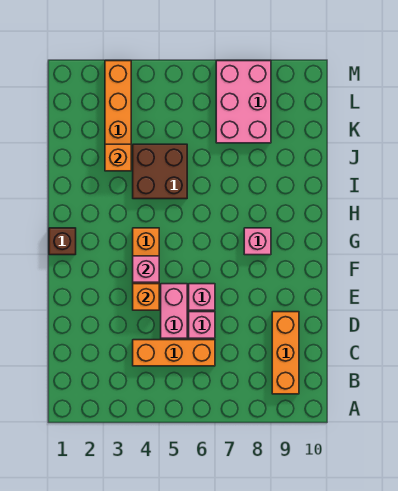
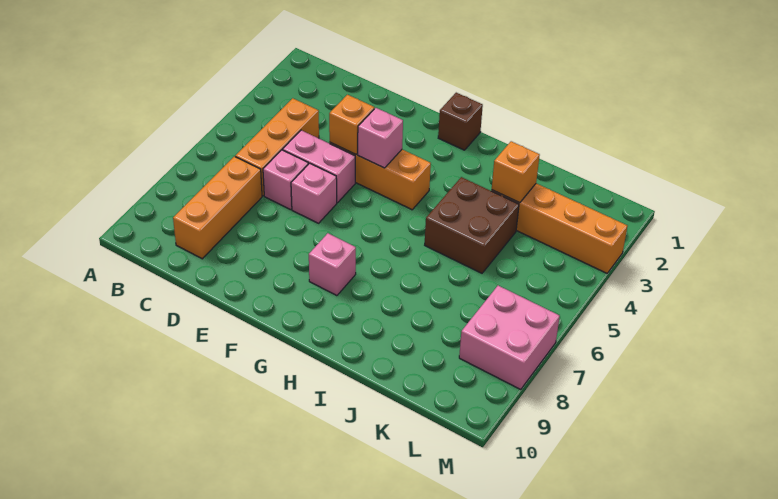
orange brick B9:D9 level 1 -> orange brick C7:C9 level 1
pink brick K7:M8 level 1 -> pink brick L7:M8 level 1

